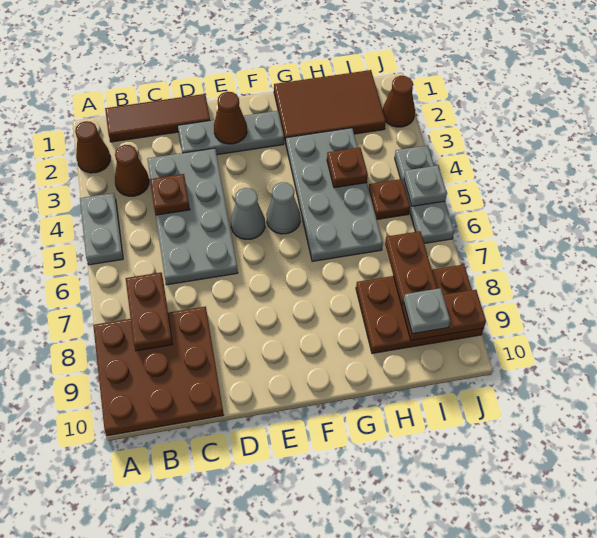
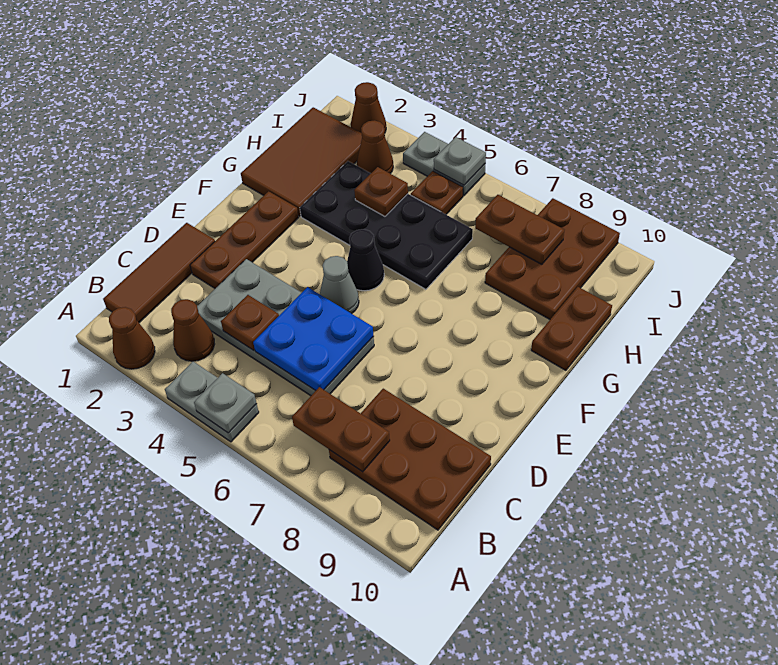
brown plate A8:C10 level 1 -> brown plate B8:C10 level 1
none -> blue plate C5:D6 level 2
grey plate D2:F2 level 1 -> brown plate D2:F2 level 1
brown cone E2 level 2 -> brown cone I3 level 1
grey cone F5 level 1 -> black cone F5 level 1
grey plate G3:H6 level 1 -> black plate G3:H6 level 1
brown plate I9:J9 level 2 -> brown plate G10:H10 level 1
grey plate I9 level 3 -> grey plate A5 level 2
grey plate J4:J6 level 1 -> grey plate J4:J5 level 1

